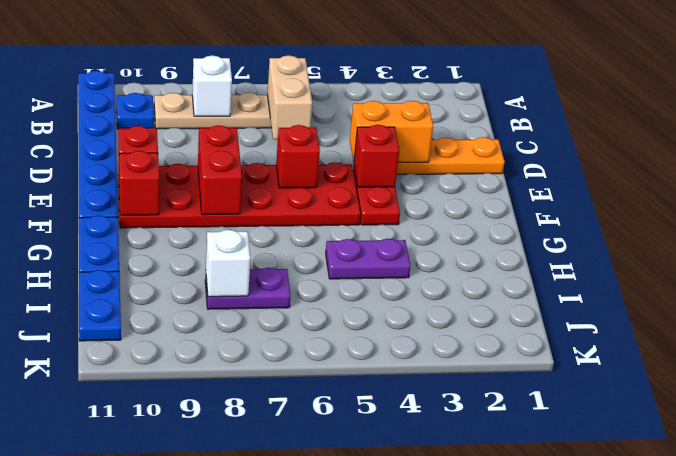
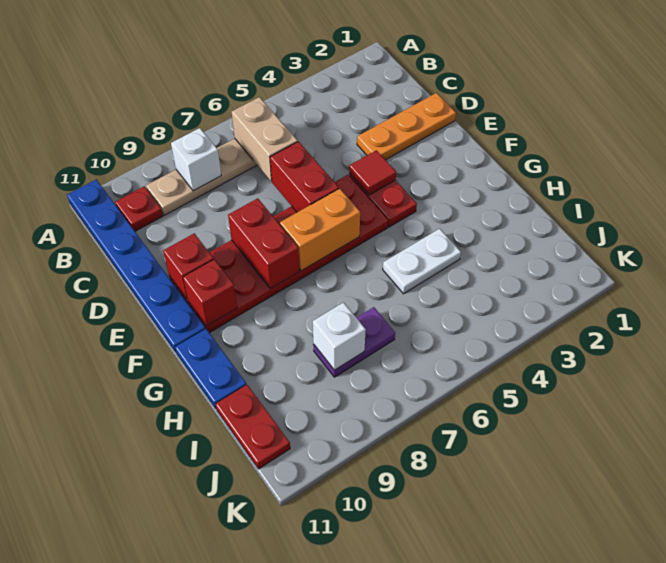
blue plate B10 level 1 -> red plate B10 level 1
orange brick D3:D4 level 2 -> orange brick F6:F7 level 2
red brick E4 level 2 -> red tile E4 level 2
red brick E6 level 2 -> red brick D6:E6 level 2
purple plate H4:H5 level 1 -> white plate H4:H5 level 1
blue plate I11:J11 level 1 -> red plate I11:J11 level 1

